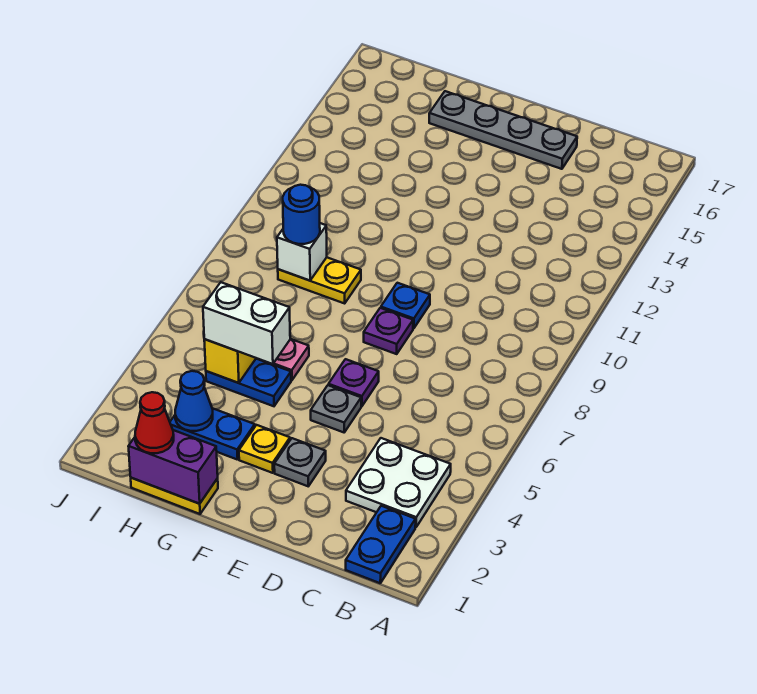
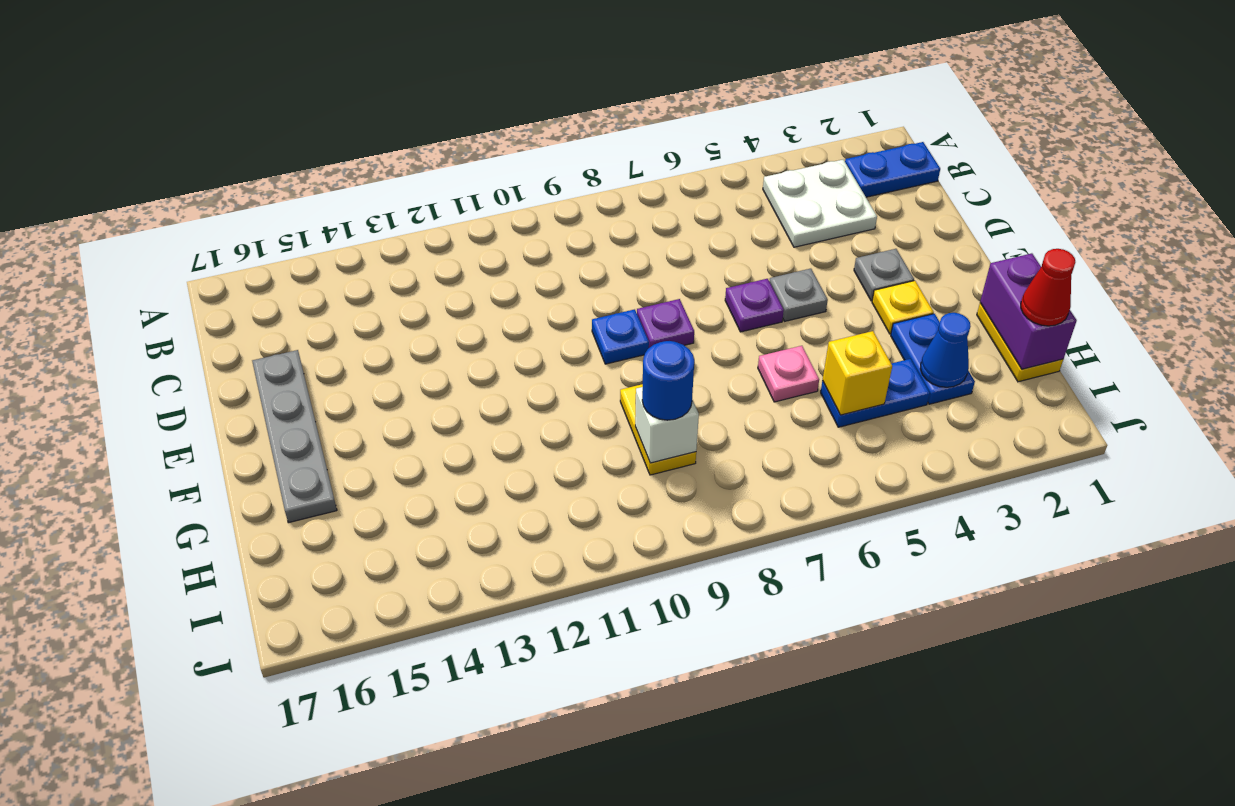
blue plate G5:H5 level 1 -> blue plate H4:H5 level 1
white brick G5:H5 level 3 -> none

